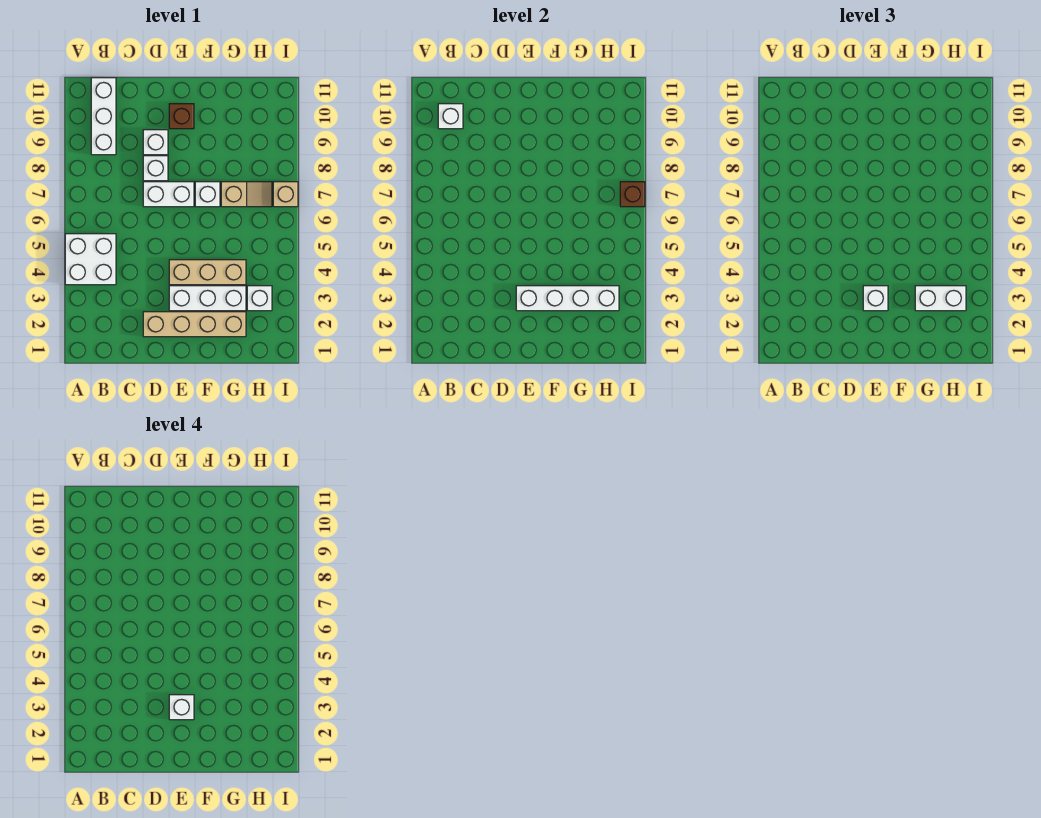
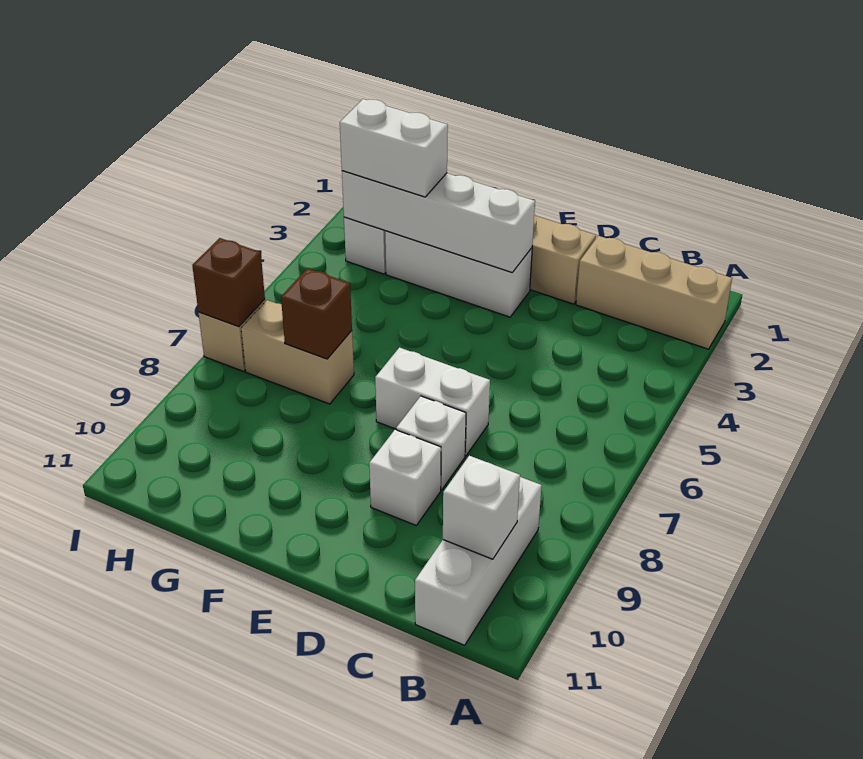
white brick A4:B5 level 1 -> none
white brick E3 level 3 -> none
white brick E3 level 4 -> none
tan brick E4:G4 level 1 -> tan brick A2:C2 level 1
brown brick E10 level 1 -> brown brick G7 level 2
white brick F7 level 1 -> none
tan slope G7:H7 level 1 top G -> tan brick G7:H7 level 1

